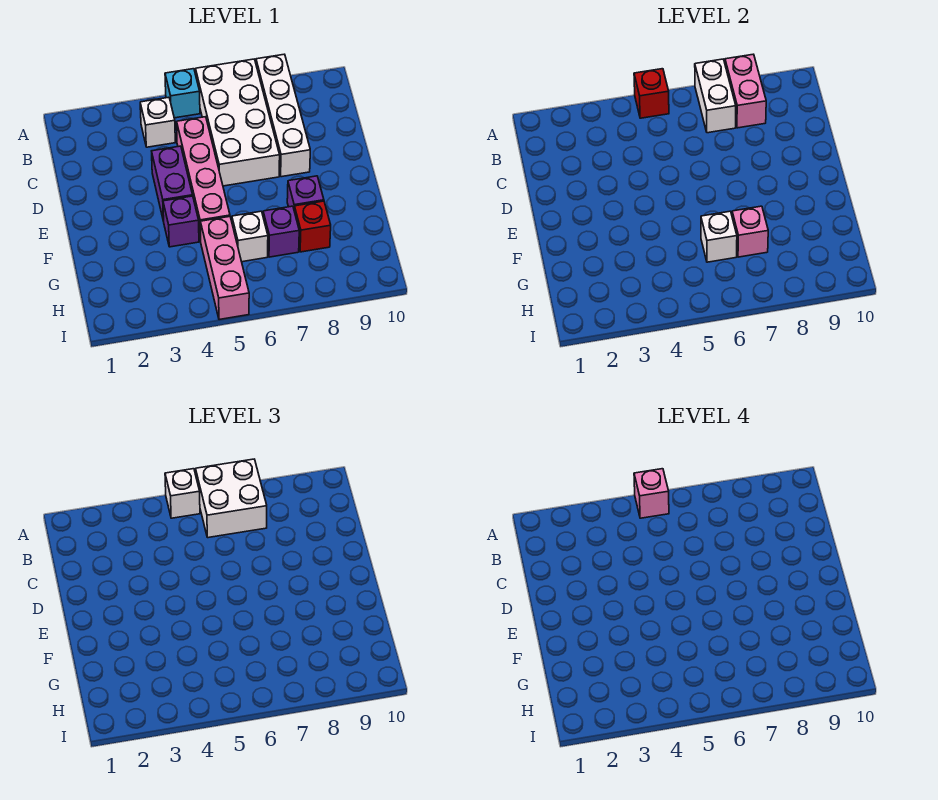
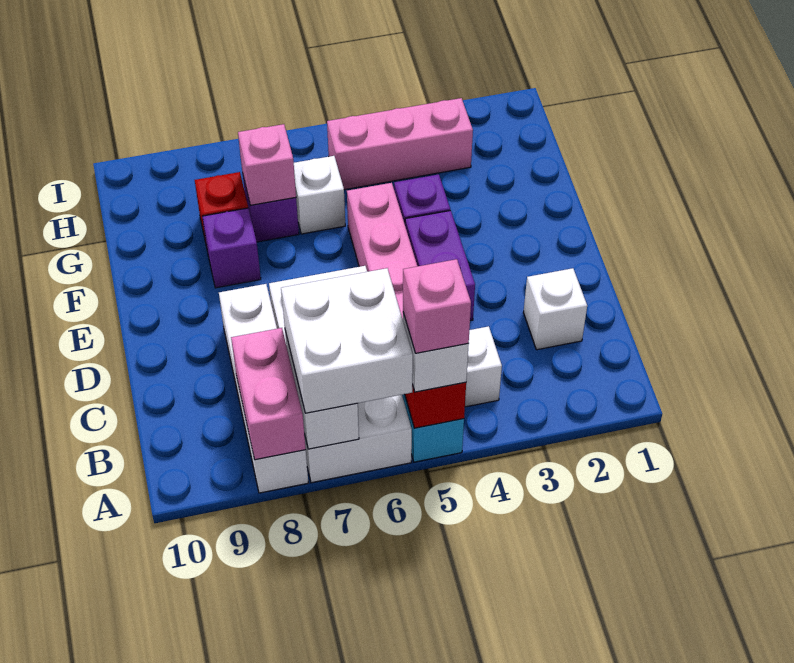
pink brick G5:I5 level 1 -> pink brick H3:H5 level 1
white brick G6 level 2 -> white brick C2 level 1

